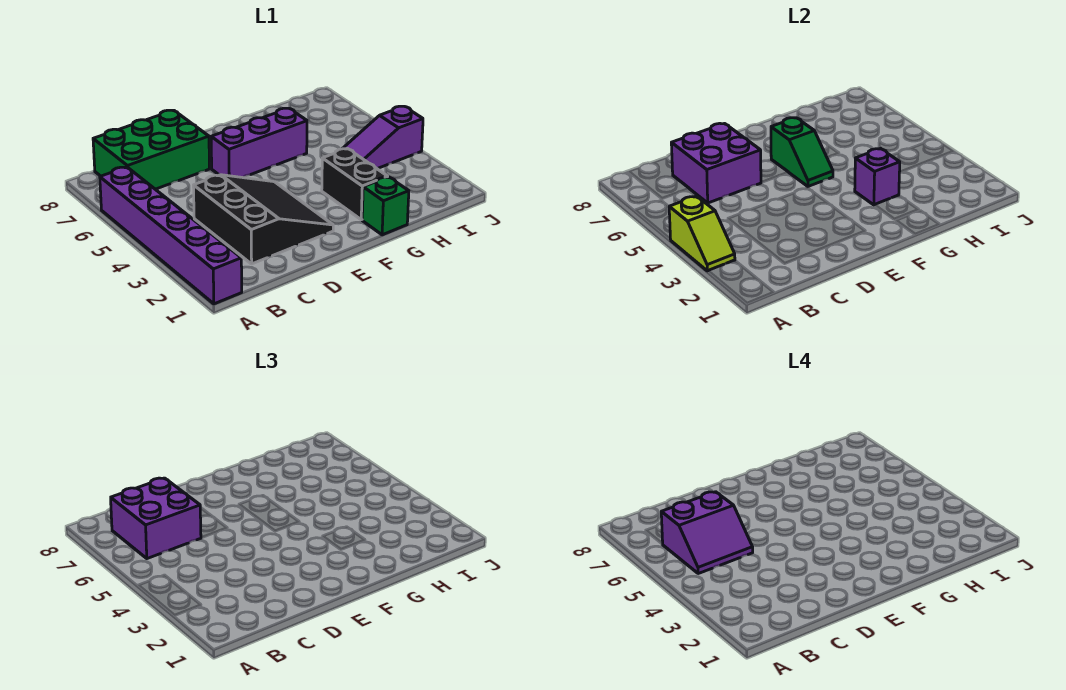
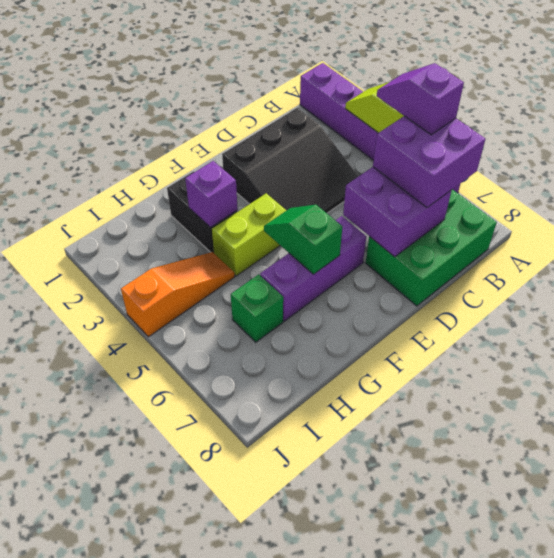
purple slope B5:C6 level 4 top 6 -> purple slope B5:B6 level 4 top 6
black slope C2:E4 level 1 top C -> black slope C2:E4 level 1 top 2
none -> lime brick F4:G4 level 1
green brick G1 level 1 -> green brick H6 level 1
purple slope H4:J4 level 1 top J -> orange slope H4:J4 level 1 top J

